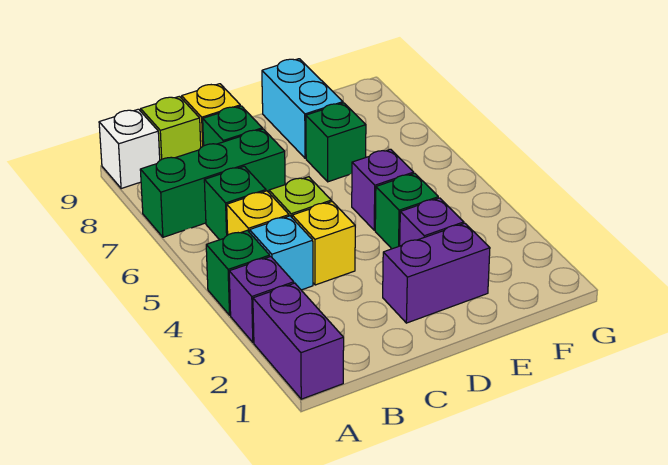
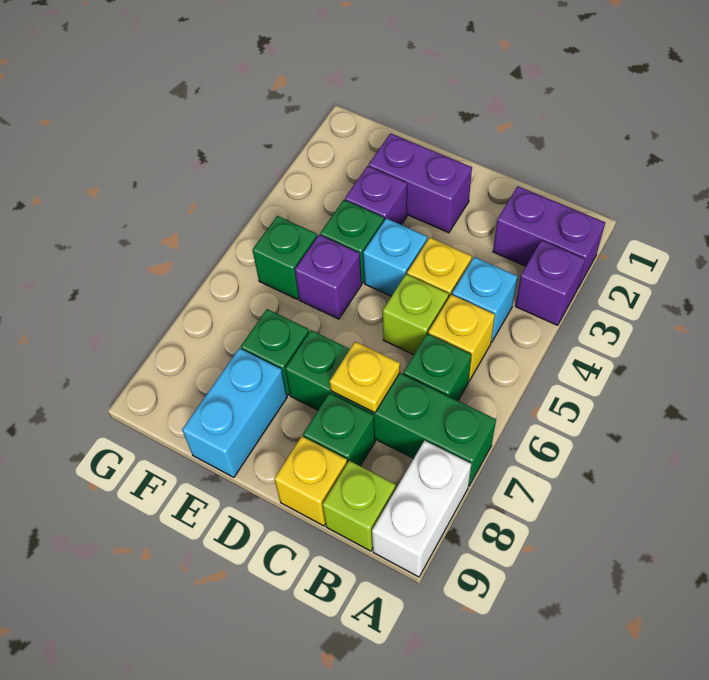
purple brick A1:A2 level 1 -> purple brick A2:B2 level 1
green brick A4 level 1 -> green brick F5 level 1
green brick A7:C7 level 1 -> green brick A7:D7 level 1
white brick A9 level 1 -> white brick A8:A9 level 1
none -> yellow plate C7 level 2
none -> cyan brick D4 level 1

